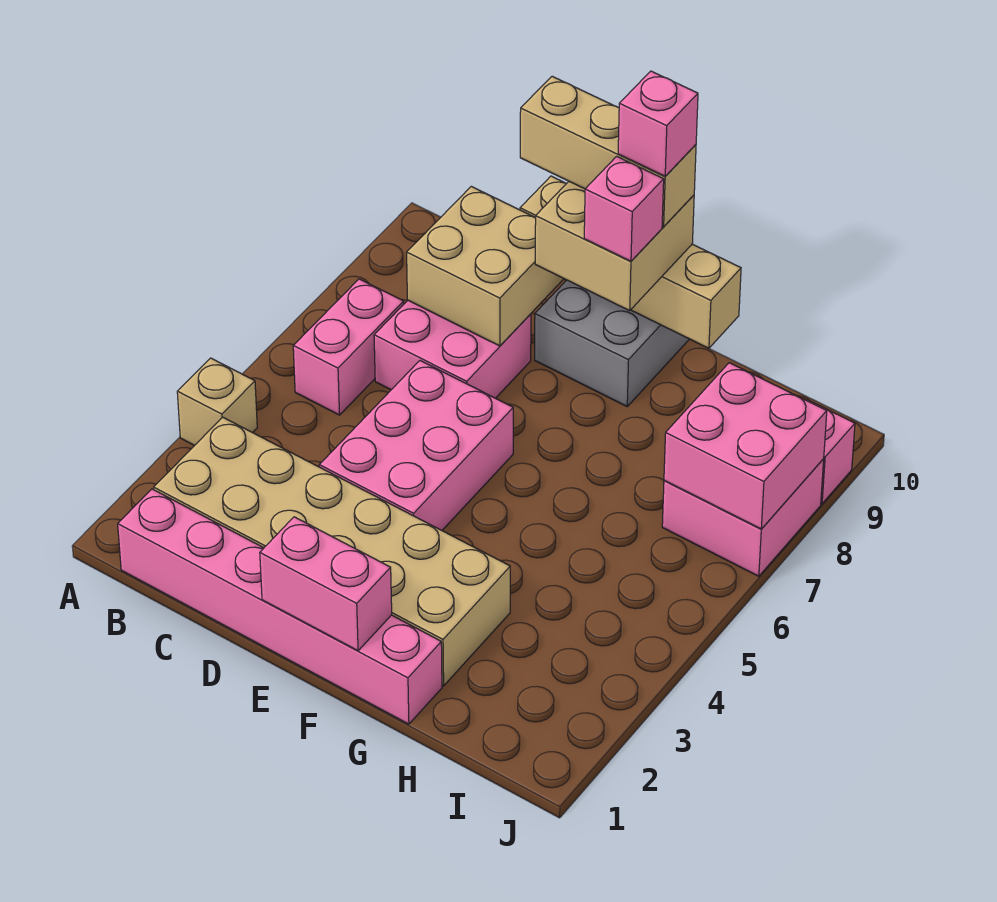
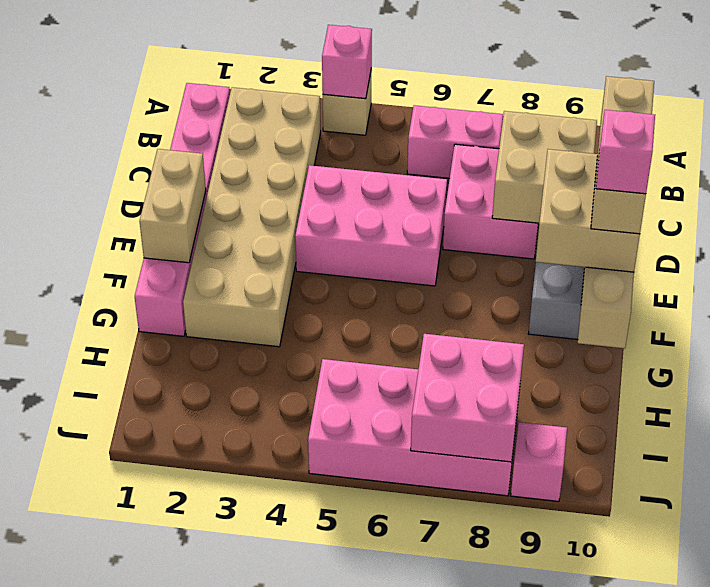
pink brick E1:F1 level 2 -> tan brick E1:F1 level 2
pink brick F9 level 4 -> pink brick A4 level 2
pink brick I7:J8 level 1 -> pink brick I5:J8 level 1

